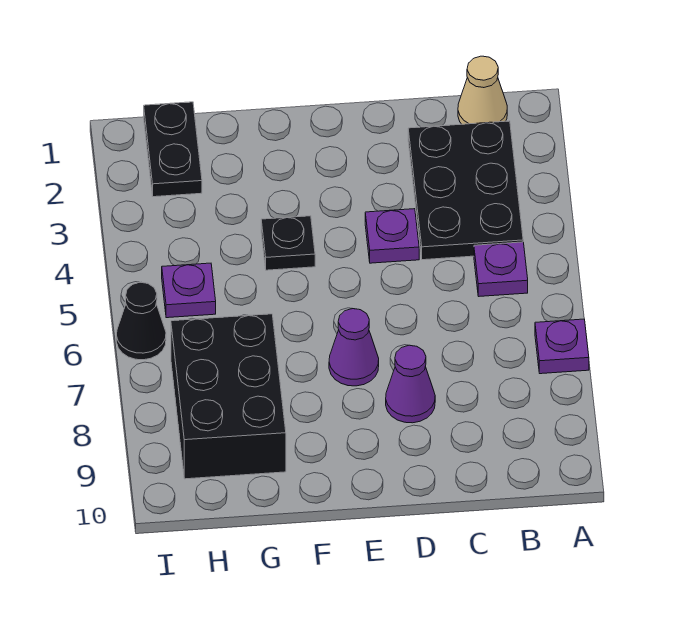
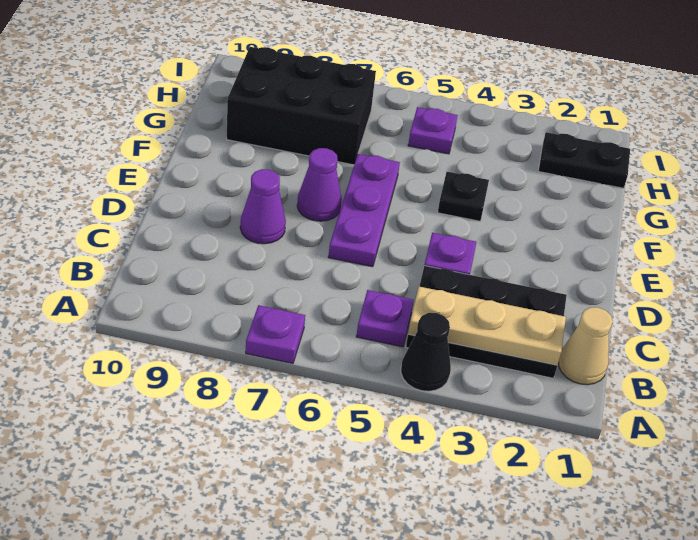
none -> tan plate B2:B4 level 2
none -> purple plate D6:F6 level 1
black cone I6 level 1 -> black cone A4 level 1

